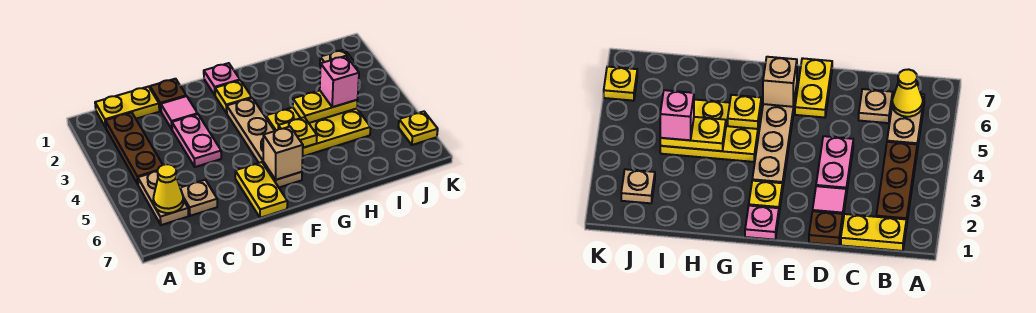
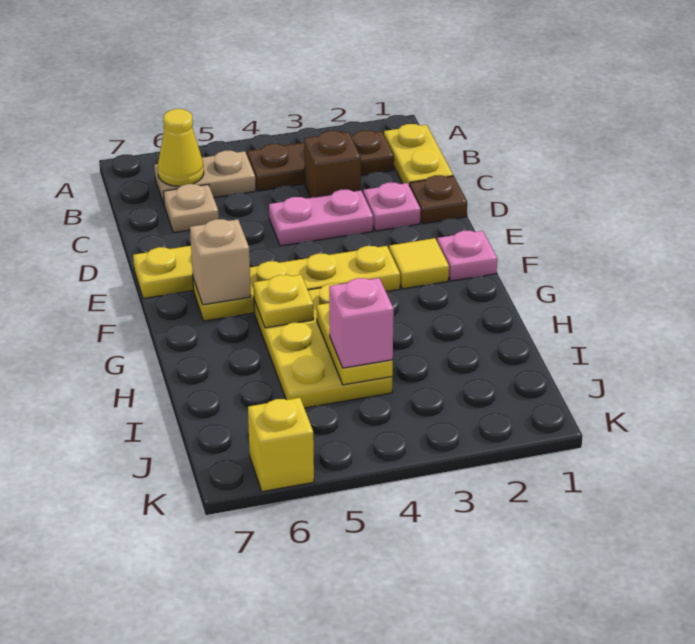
none -> brown brick C3 level 1
pink tile D2 level 1 -> pink plate D2 level 1
yellow plate F2 level 1 -> yellow tile F2 level 1
tan plate F3:F6 level 1 -> yellow plate F3:F6 level 1
tan plate J2 level 1 -> none
yellow plate K6 level 1 -> yellow brick K6 level 1

